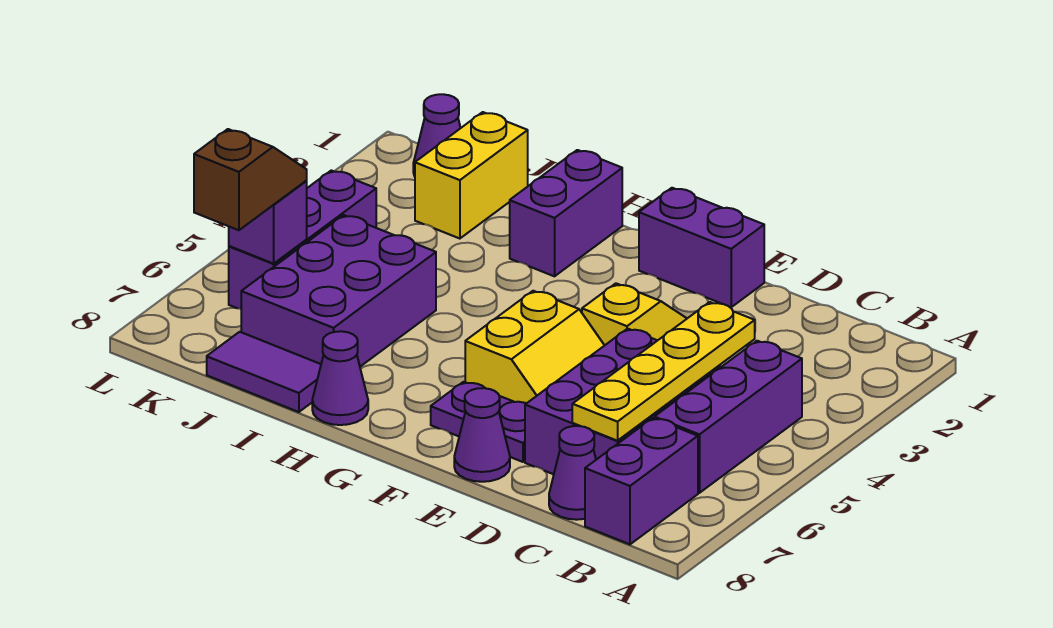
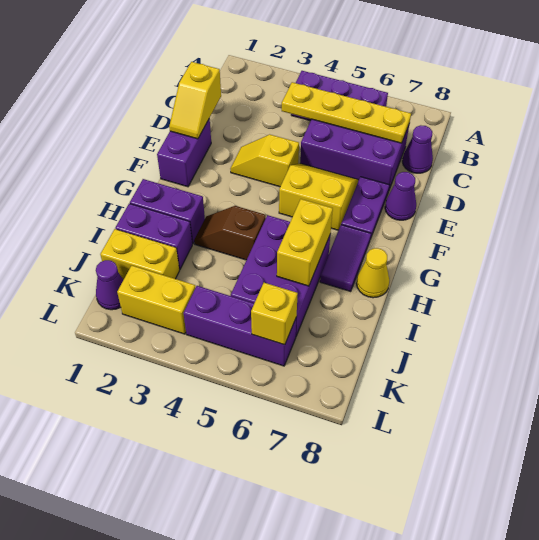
purple brick B7:B8 level 1 -> purple brick I1:I2 level 1
none -> yellow slope D1:E1 level 2 top D
none -> yellow brick H6:I6 level 2
purple cone H8 level 1 -> yellow cone H8 level 1
purple brick I5:J7 level 1 -> purple brick H5:J6 level 1
purple tile I8:J8 level 1 -> purple tile G7:H7 level 1
none -> yellow brick K2:K3 level 1
purple brick K6 level 2 -> yellow brick K6 level 2
brown slope K6:K7 level 3 top 7 -> brown slope H3:H4 level 1 top 4

